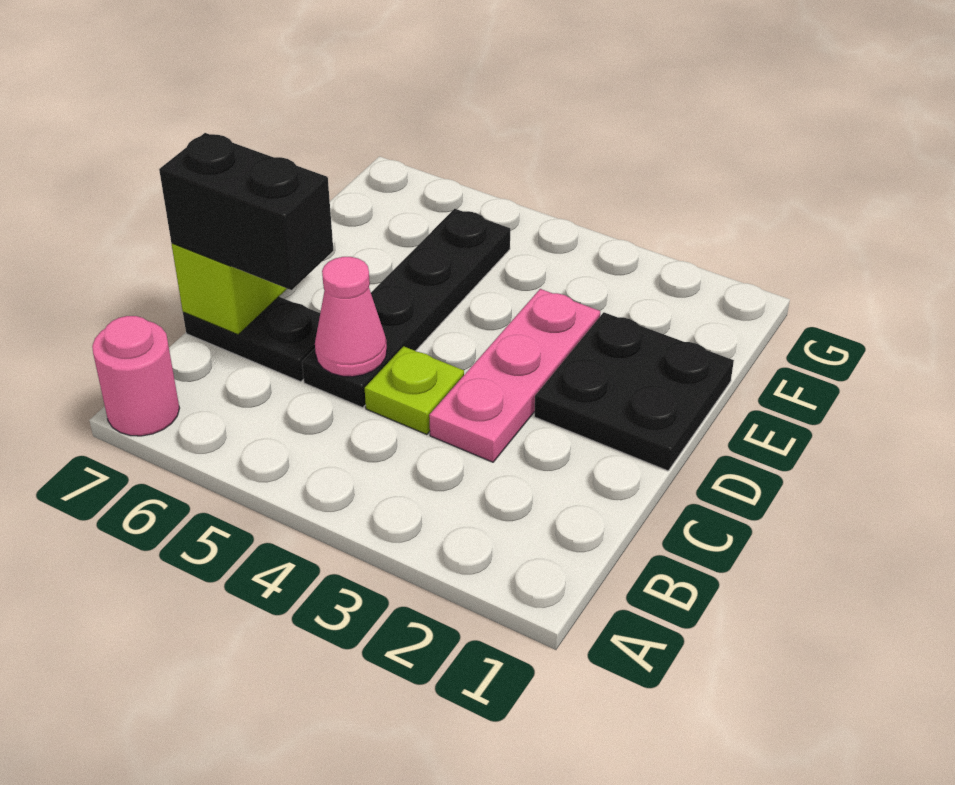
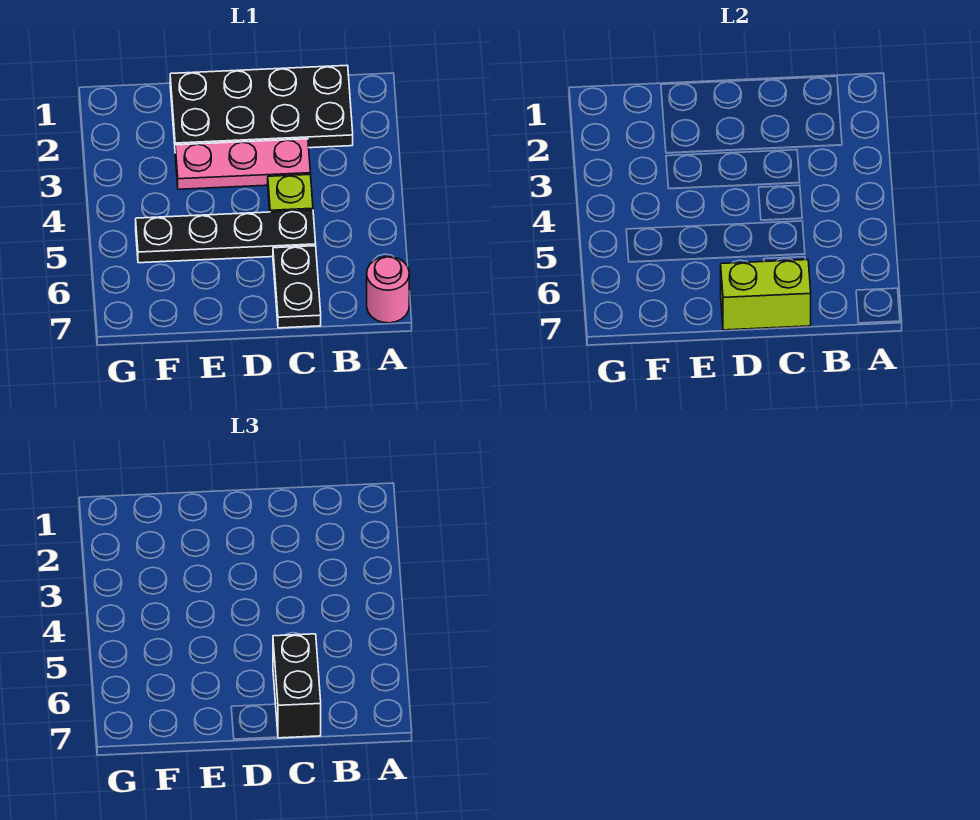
pink cone C5 level 2 -> none
black plate D1:E2 level 1 -> black plate B1:E2 level 1

